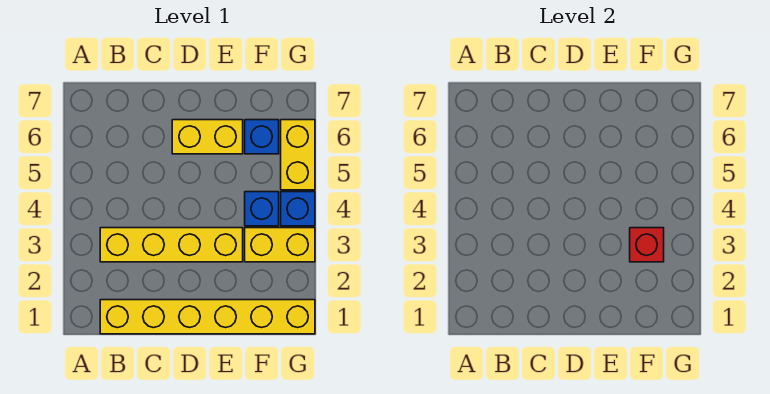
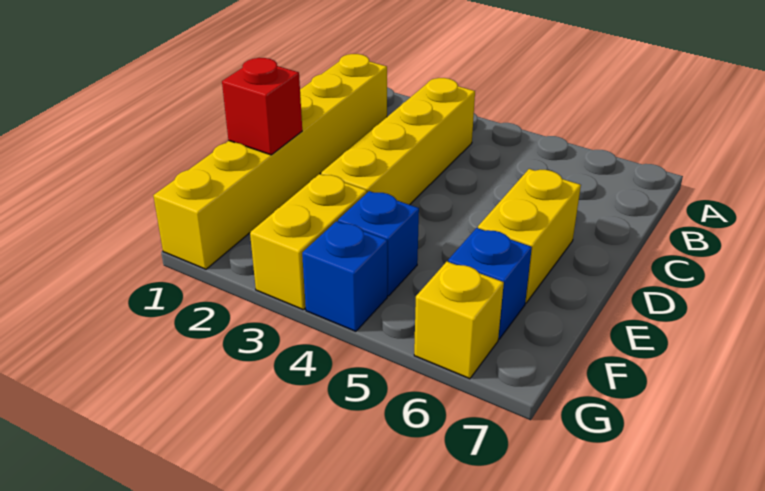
red brick F3 level 2 -> red brick E1 level 2
yellow brick G5:G6 level 1 -> yellow brick G6 level 1

